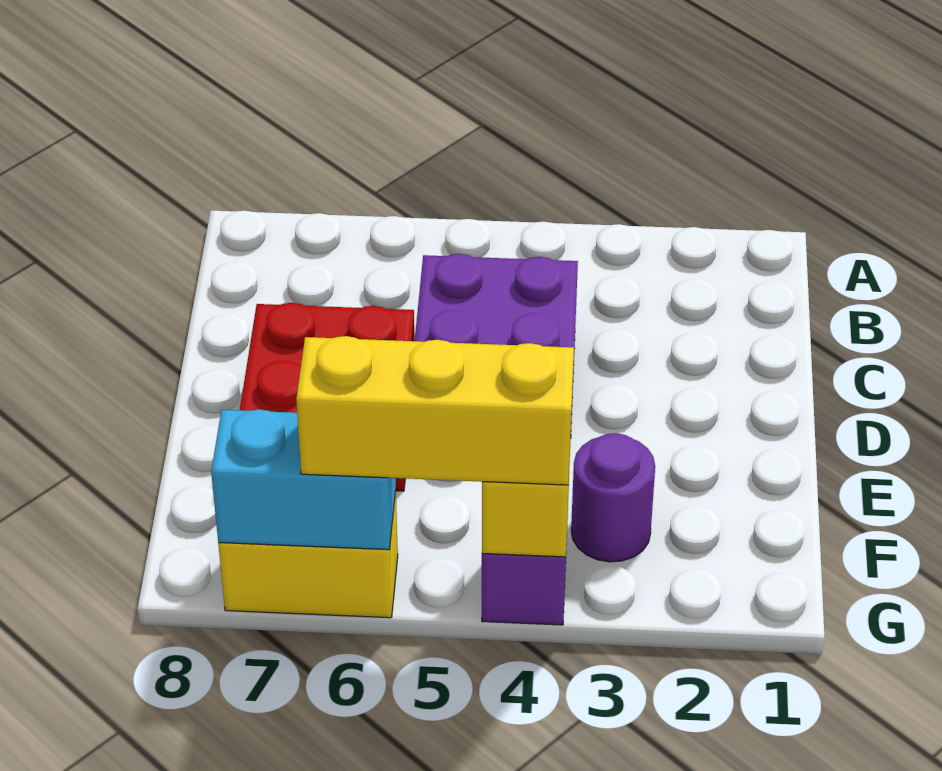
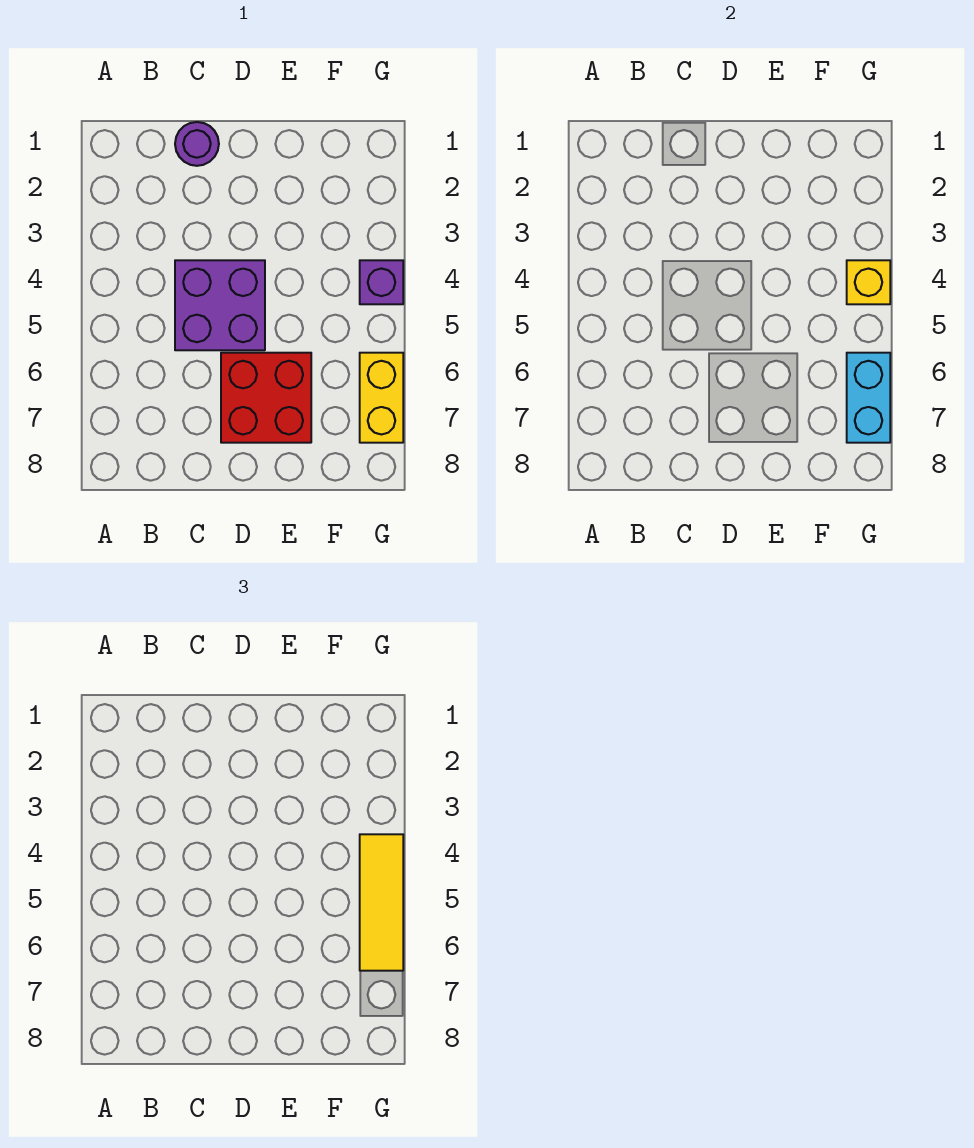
purple round brick F3 level 1 -> purple round brick C1 level 1
yellow brick G4:G6 level 3 -> yellow tile G4:G6 level 3

